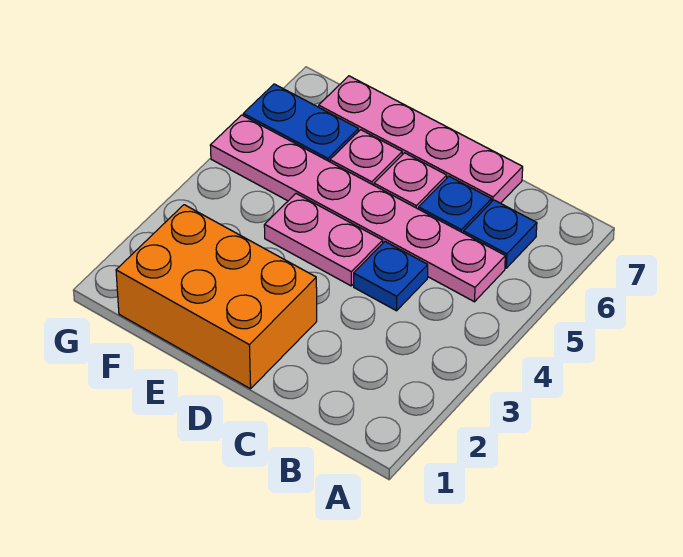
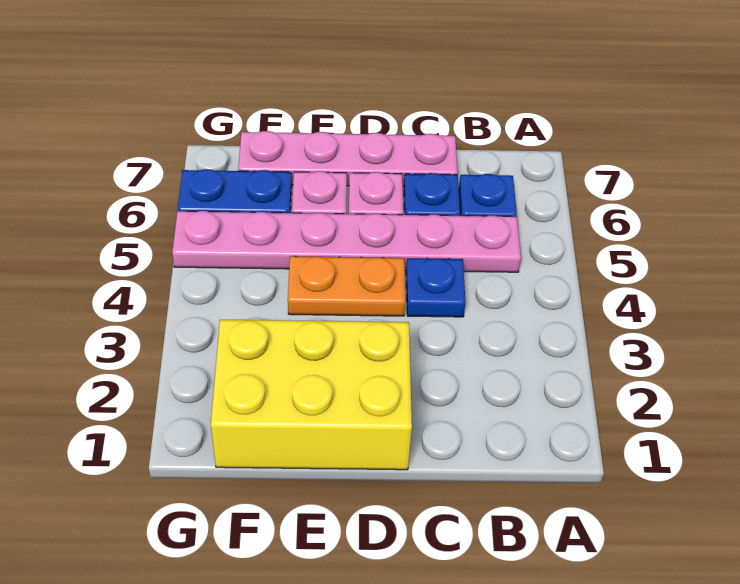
orange brick D1:F2 level 1 -> yellow brick D1:F2 level 1
pink plate D4:E4 level 1 -> orange plate D4:E4 level 1

